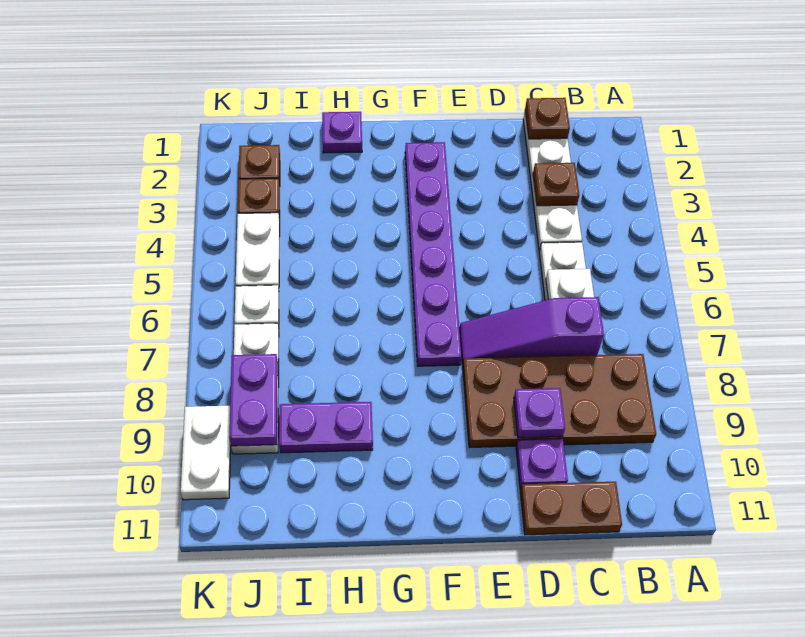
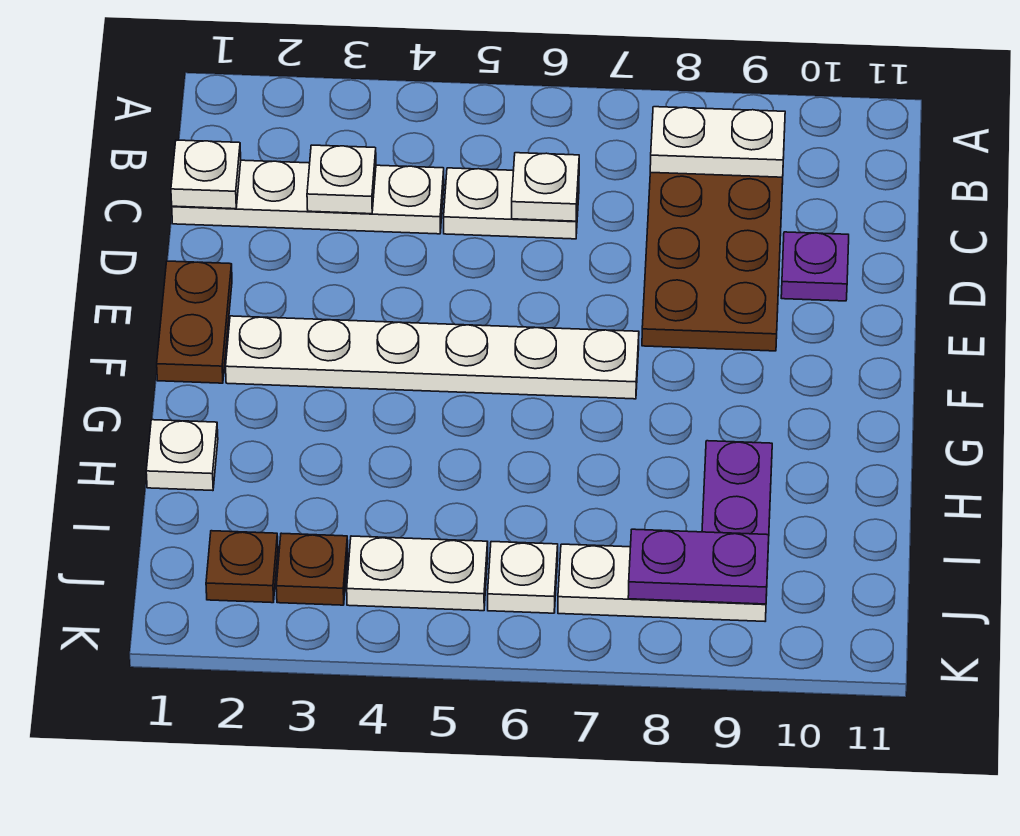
brown plate C1 level 2 -> white plate C1 level 2
brown plate C3 level 2 -> white plate C3 level 2
purple slope C7:E7 level 1 top C -> none
brown plate C11:D11 level 1 -> brown plate E1:F1 level 1
purple plate D9 level 2 -> none
purple plate F2:F7 level 1 -> white plate F2:F7 level 1
purple plate H1 level 1 -> white plate H1 level 1
white plate K9:K10 level 1 -> white plate B8:B9 level 2

